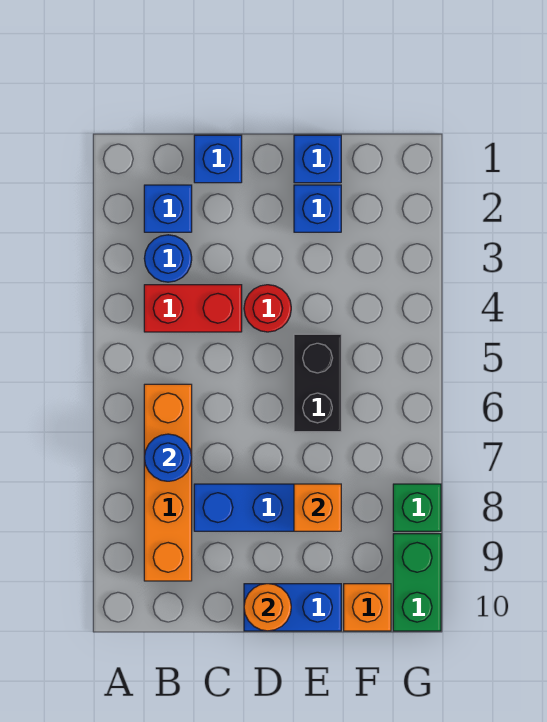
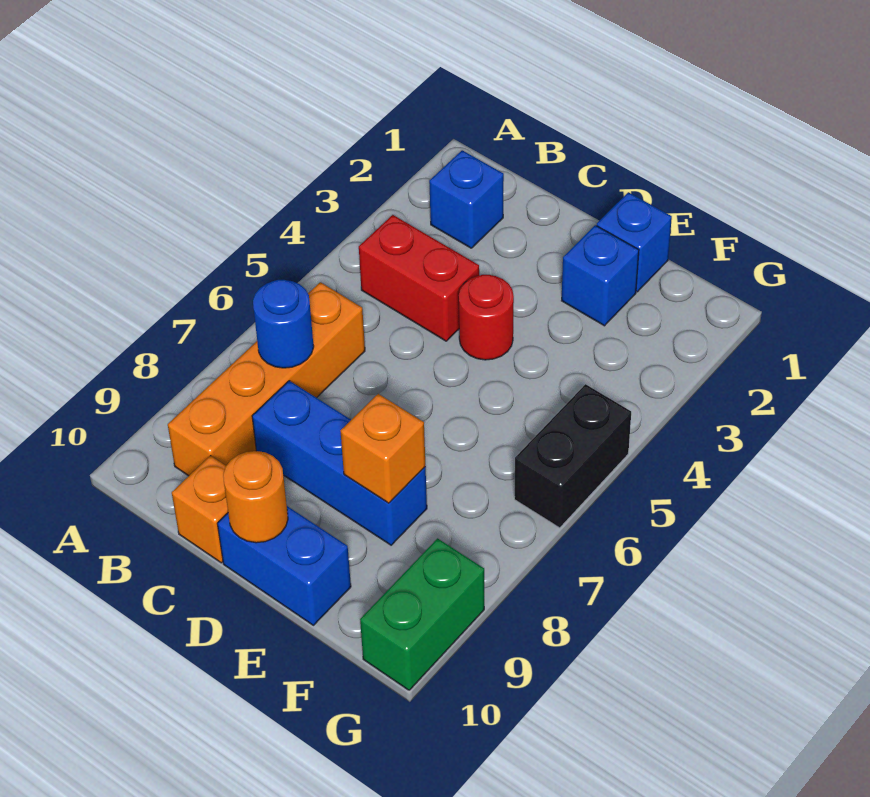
blue round brick B3 level 1 -> none
blue brick C1 level 1 -> none
black brick E5:E6 level 1 -> black brick G5:G6 level 1
orange brick F10 level 1 -> orange brick C10 level 1
green brick G8 level 1 -> none

